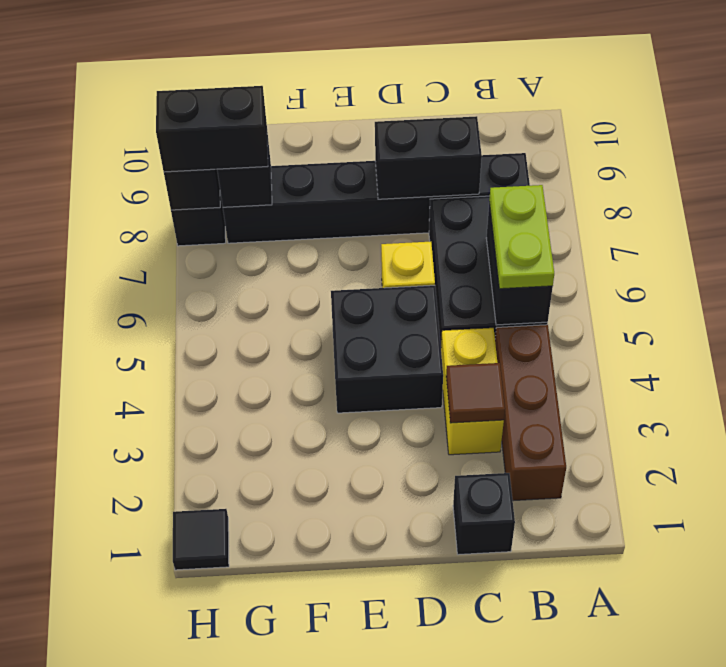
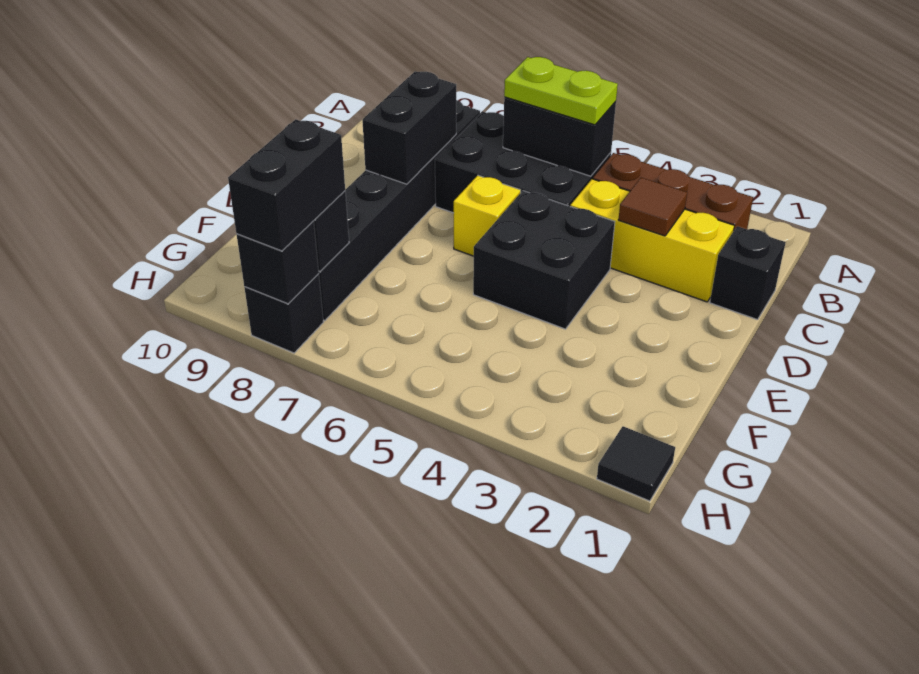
yellow brick C3:C4 level 1 -> yellow brick C2:C4 level 1

